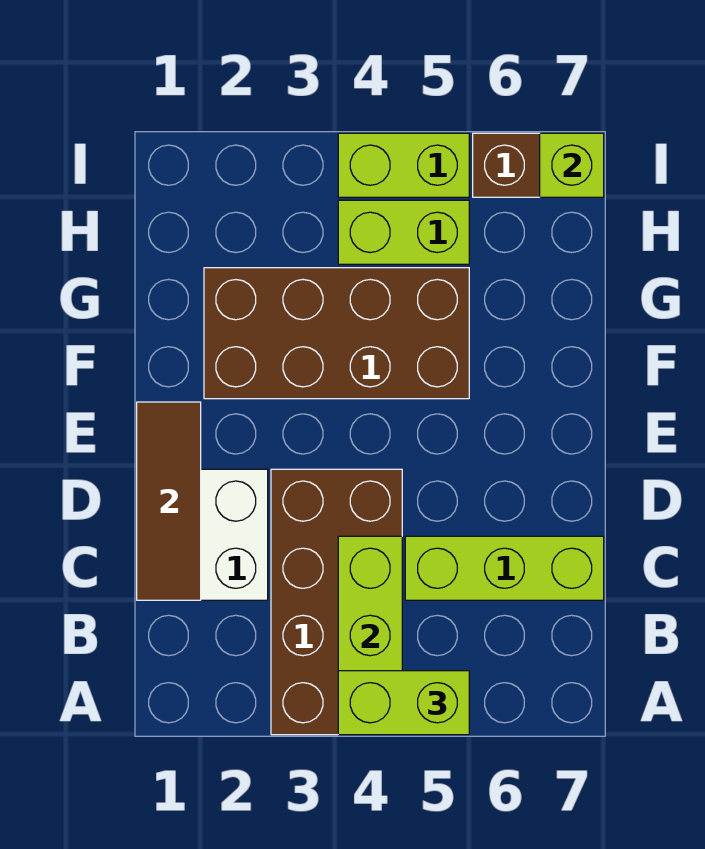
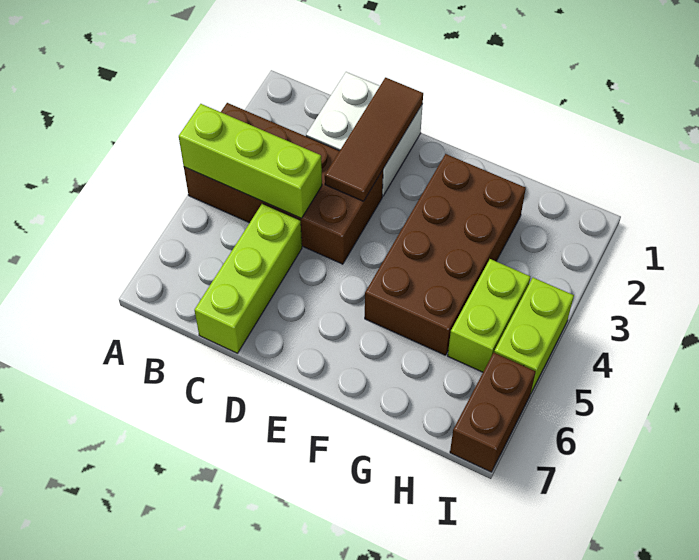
lime brick A4:A5 level 3 -> none
brown tile C1:E1 level 2 -> brown tile D1:D3 level 2
lime brick I7 level 2 -> none

